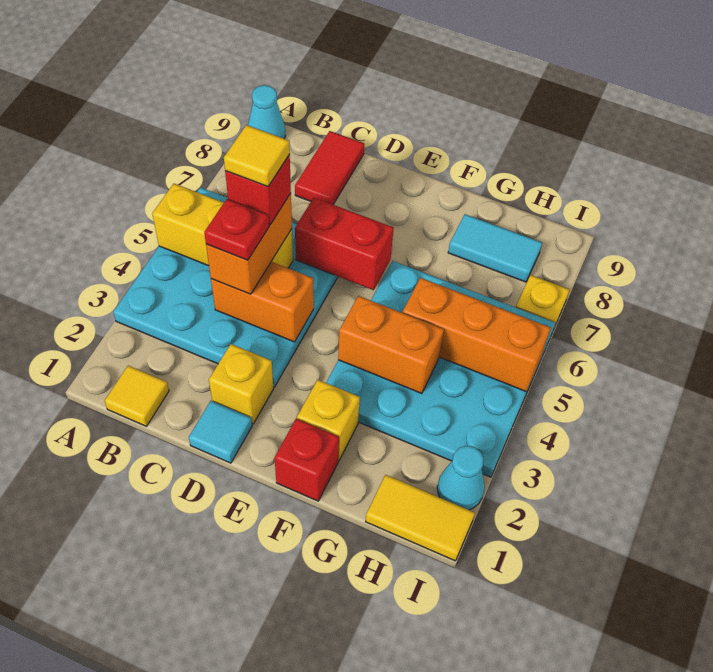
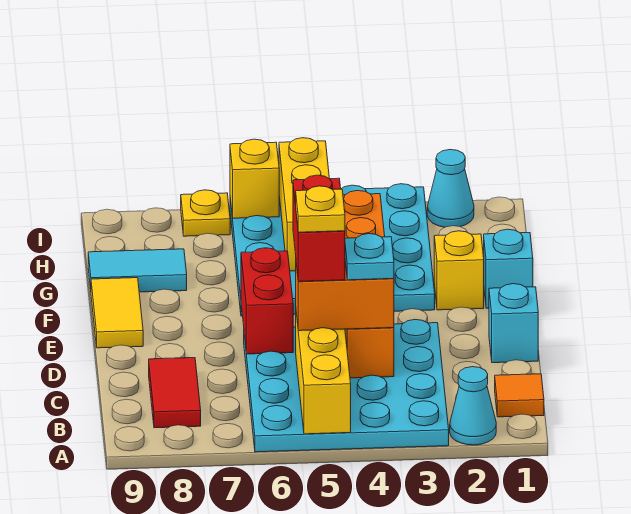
cyan cone A9 level 1 -> cyan cone A2 level 1
yellow tile B1 level 1 -> orange tile B1 level 1
red plate C4 level 4 -> cyan plate C4 level 4
red brick C5 level 4 -> red brick C5:D5 level 4
yellow tile C5 level 5 -> yellow plate C5 level 5
red tile C8:C9 level 1 -> red tile B8:C8 level 1
cyan tile D1 level 1 -> cyan brick D1 level 1
yellow brick D2 level 1 -> yellow brick I6 level 2
red brick F1 level 1 -> cyan brick F1 level 1
orange brick G5:I5 level 2 -> yellow brick G5:I5 level 2
cyan tile G8:H8 level 1 -> cyan tile G8:G9 level 1
yellow tile H1:I1 level 1 -> yellow tile E9:F9 level 1

